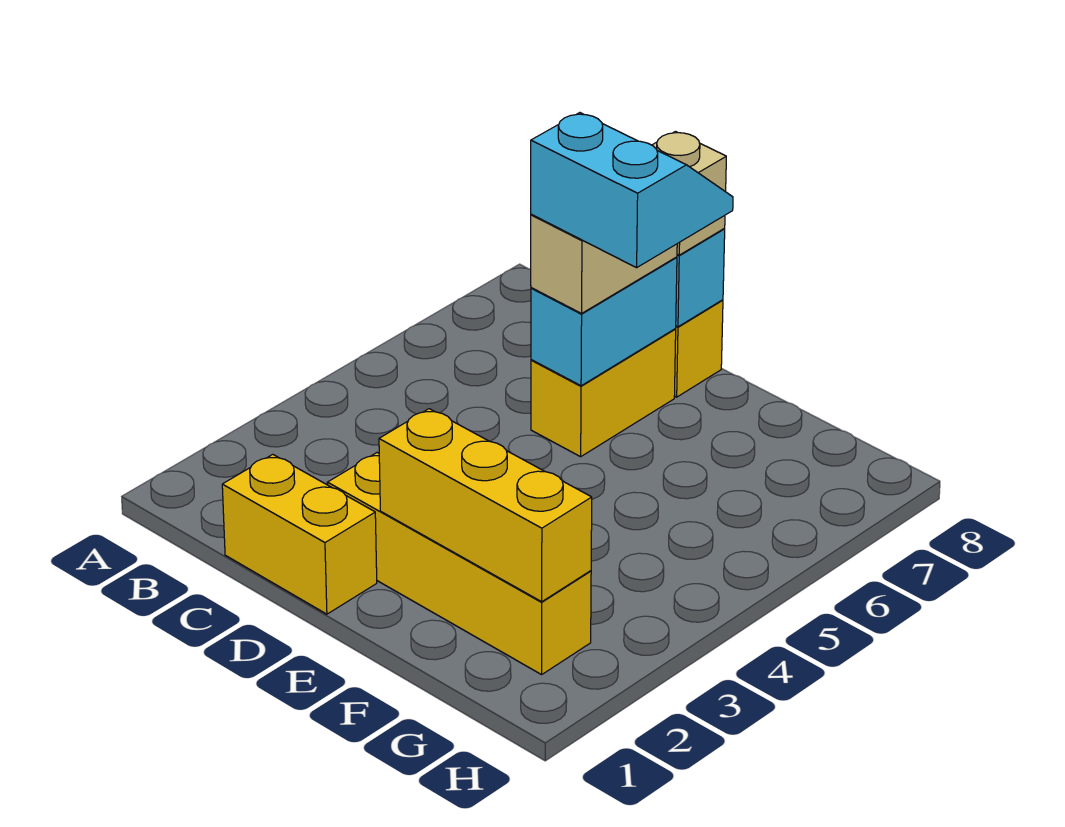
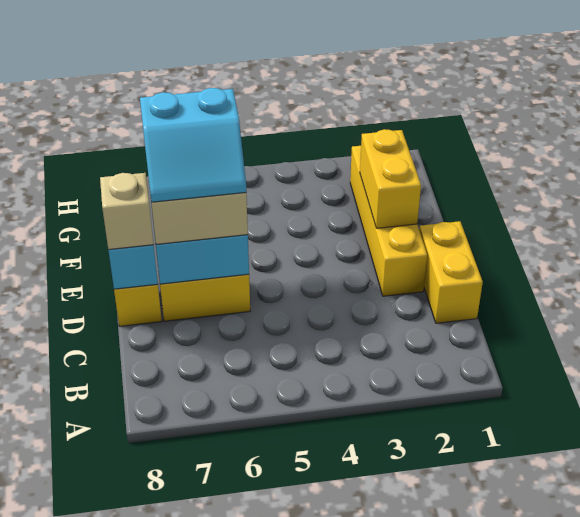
cyan slope D6:E7 level 4 top 6 -> cyan slope D6:E7 level 4 top E
yellow brick E2:G2 level 2 -> yellow brick E2:F2 level 2

